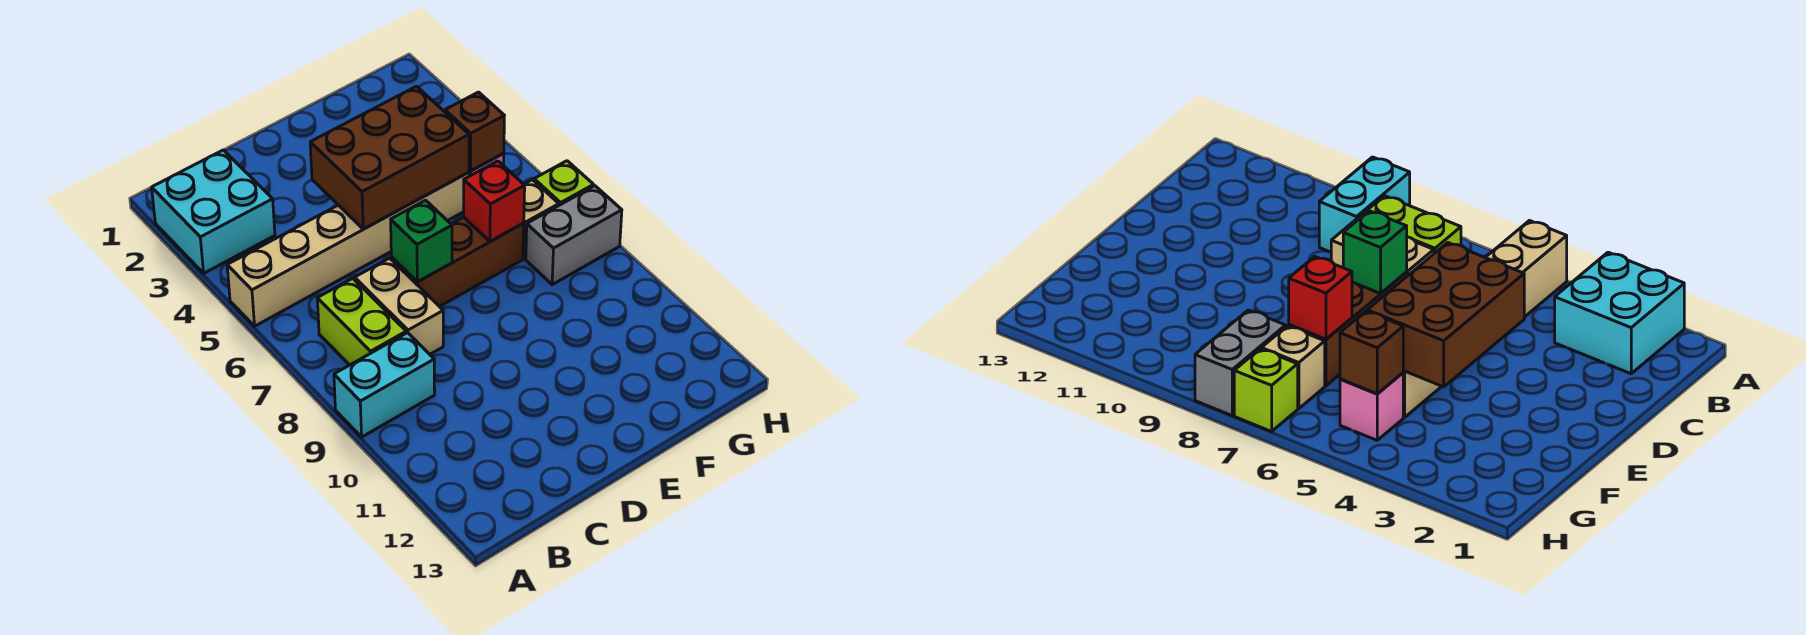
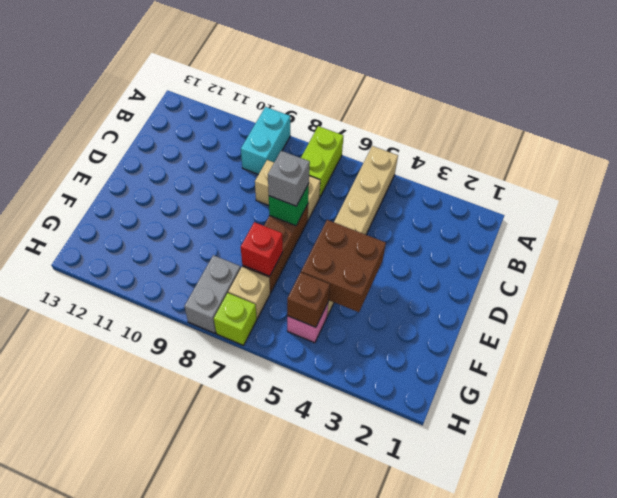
cyan brick A2:B3 level 1 -> none
lime brick B7:B8 level 1 -> lime brick A7:B7 level 1
brown brick D4:F5 level 2 -> brown brick E4:F5 level 2
none -> grey brick D7 level 3

